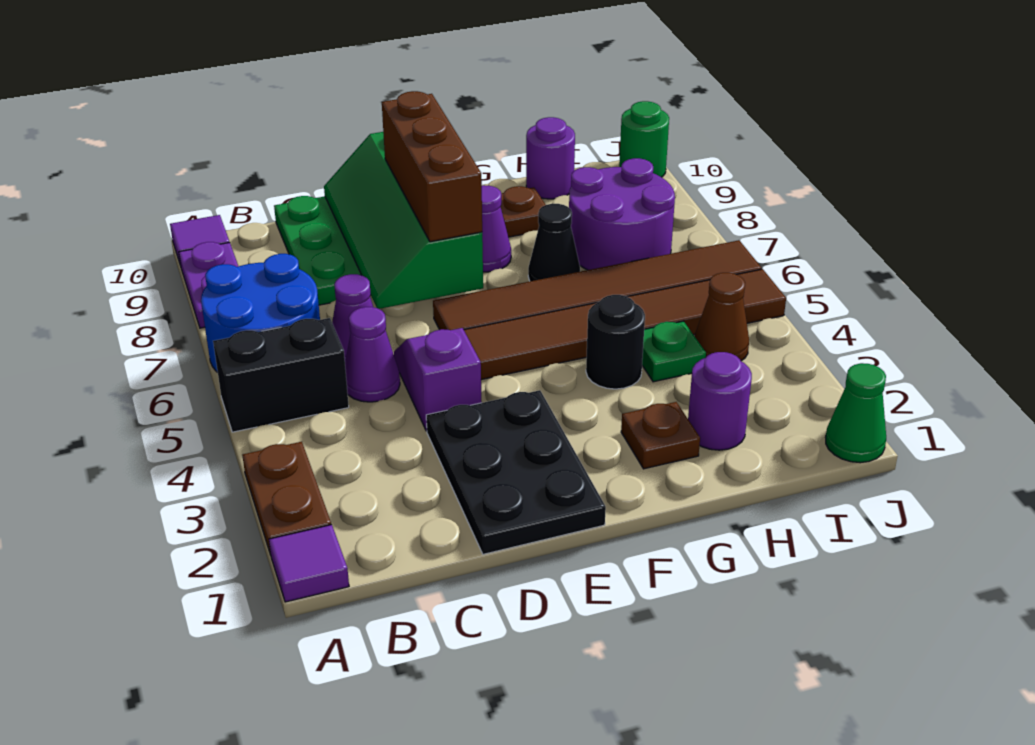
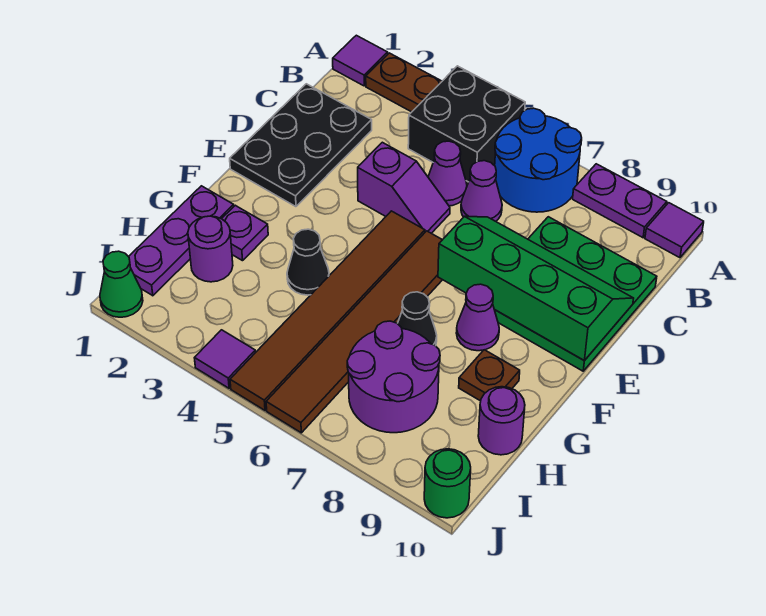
black brick A5:B5 level 1 -> black brick A4:B5 level 1
black plate D1:E3 level 1 -> black plate C1:E2 level 1
brown brick E7:E9 level 3 -> none
none -> purple plate G1:I1 level 1
brown plate G2 level 1 -> purple plate G2 level 1
black round brick G4 level 1 -> black cone G4 level 1
green plate H4 level 1 -> none
brown cone I4 level 1 -> none
none -> purple tile J4 level 1

